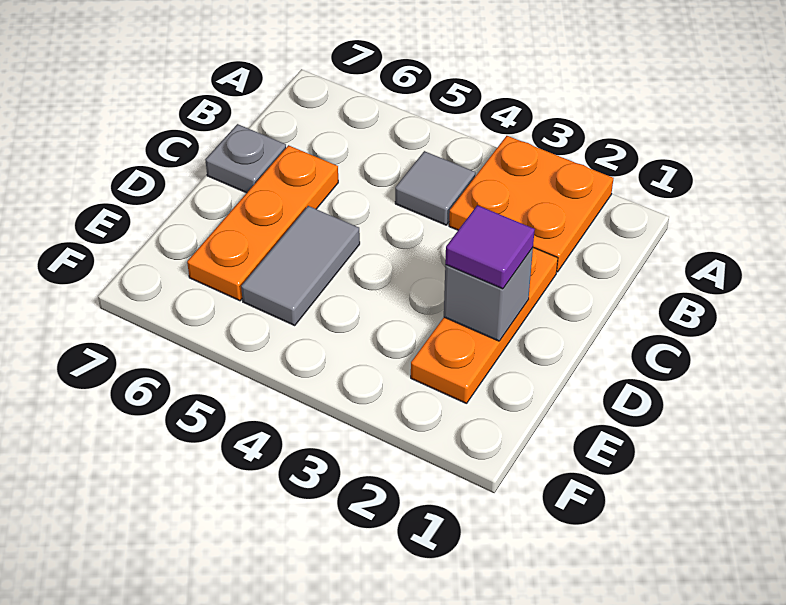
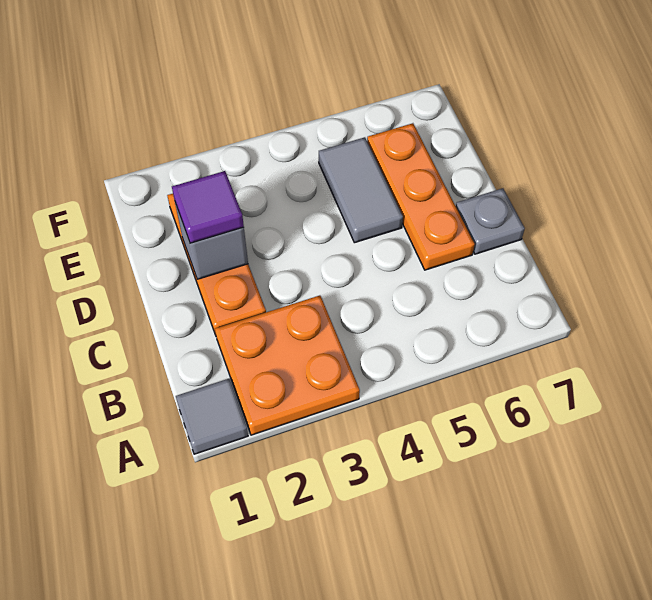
grey tile B4 level 1 -> grey tile A1 level 1

